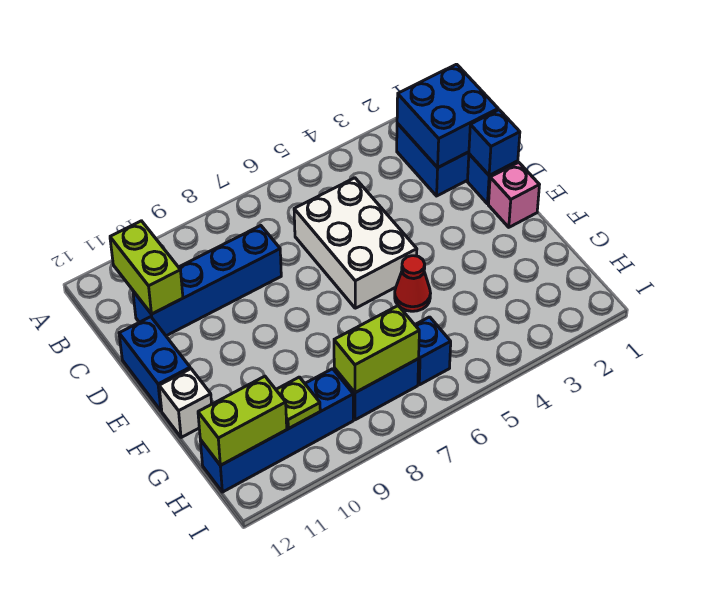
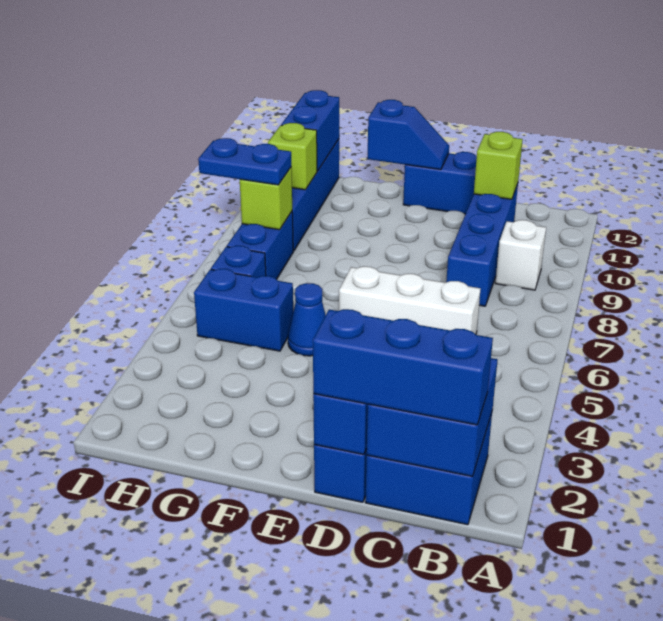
none -> blue brick B1:D1 level 3
lime brick B11:C11 level 2 -> lime brick C11 level 2
white brick C5:E6 level 1 -> white brick C6:E6 level 1
pink brick E1 level 1 -> none
none -> blue slope E12:F12 level 2 top F
red cone F5 level 1 -> blue cone F5 level 1
white brick F12 level 1 -> white brick B9 level 1
none -> blue brick G5:H5 level 1
lime brick H7:H8 level 2 -> lime brick H8 level 2
none -> blue plate H8:I8 level 3
lime plate H10 level 2 -> lime brick H10 level 2
lime brick H11:H12 level 2 -> blue brick H11:H12 level 2

